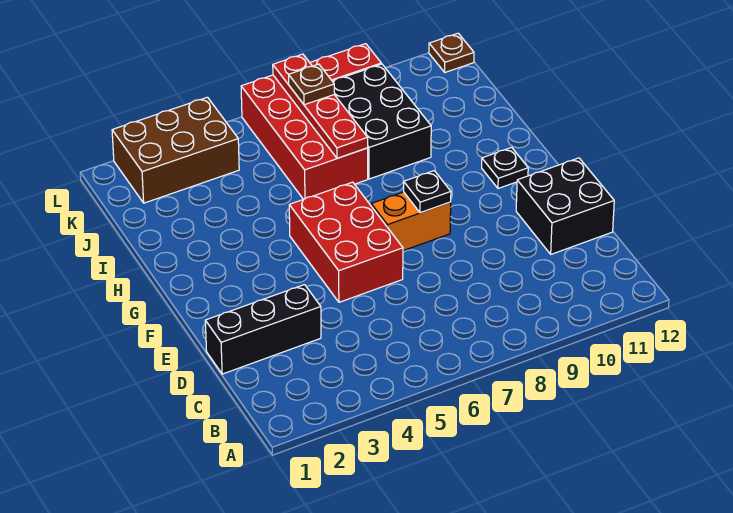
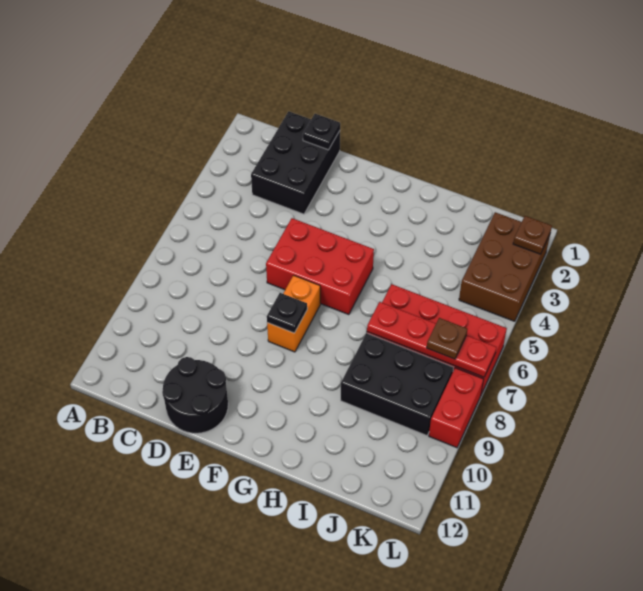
black brick D1:D3 level 1 -> black brick C1:D3 level 1
black brick D11:E12 level 1 -> black round brick D11:E12 level 1
black plate G11 level 1 -> black plate D1 level 2
brown plate L12 level 1 -> brown plate L2 level 2

